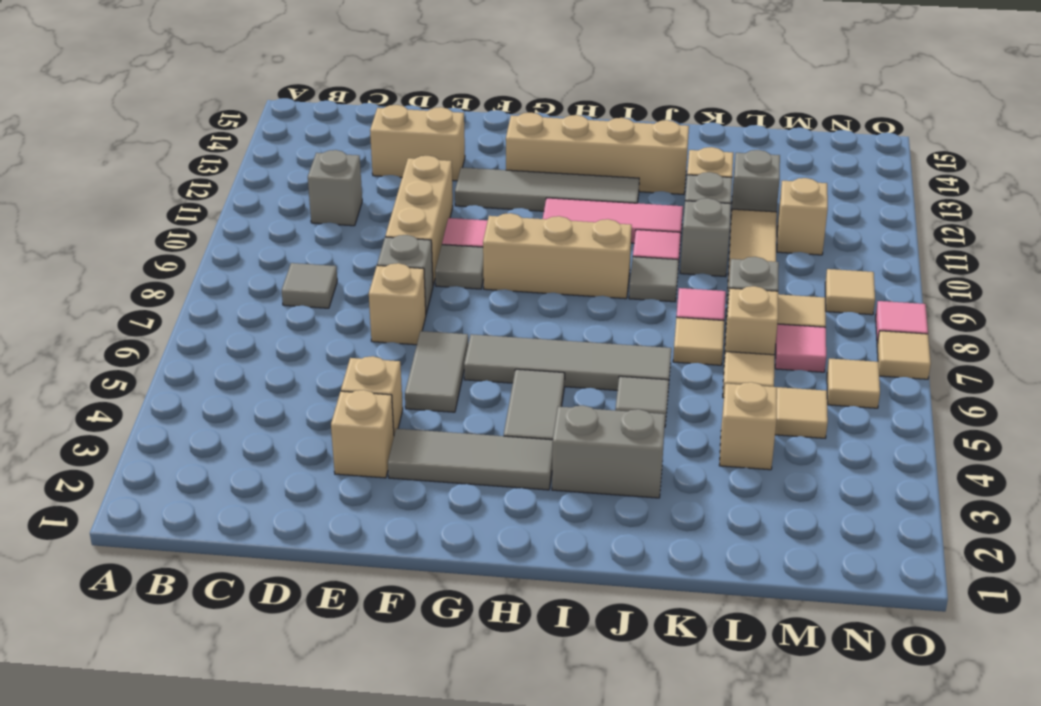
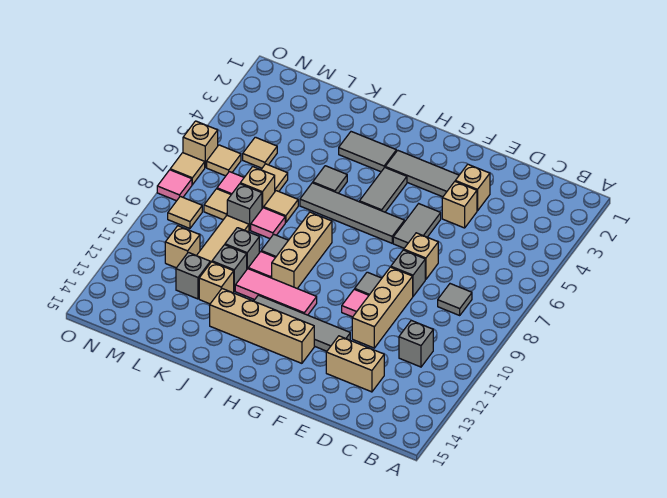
tan brick G9:I9 level 1 -> tan brick I8:I10 level 1
grey brick I3:J3 level 1 -> grey tile I3:J3 level 1
tan brick L4 level 1 -> tan brick O6 level 1

